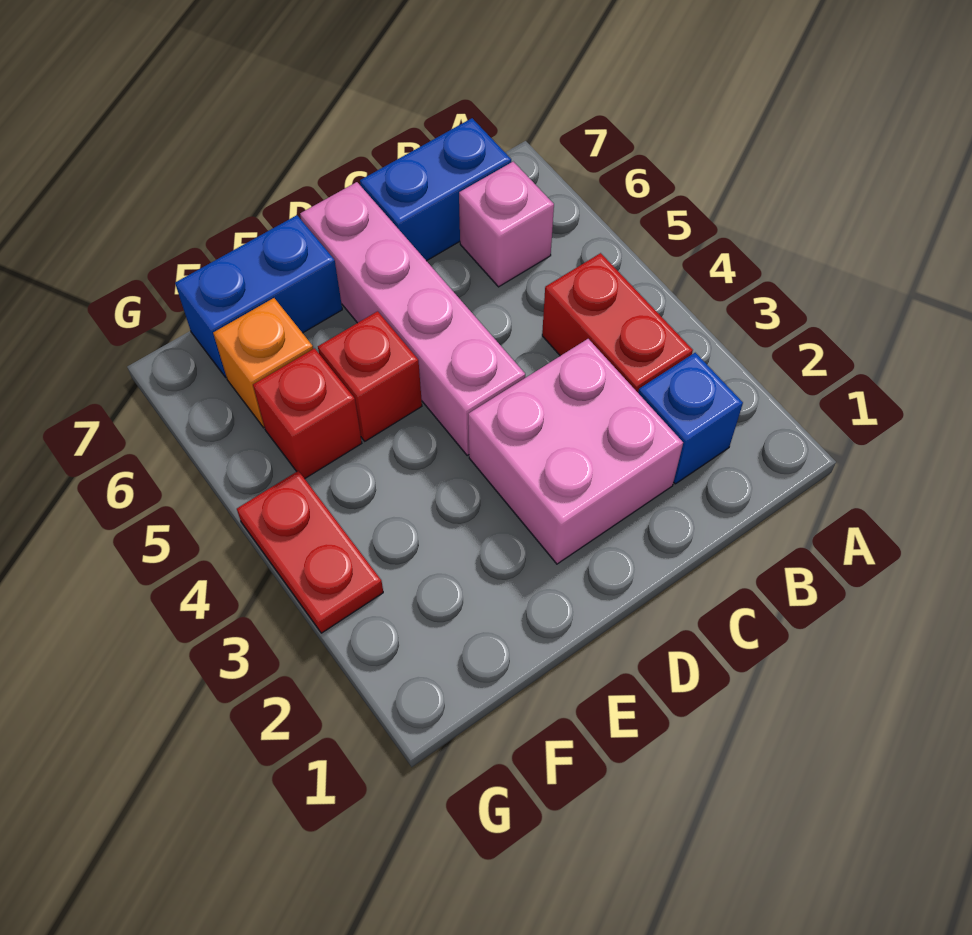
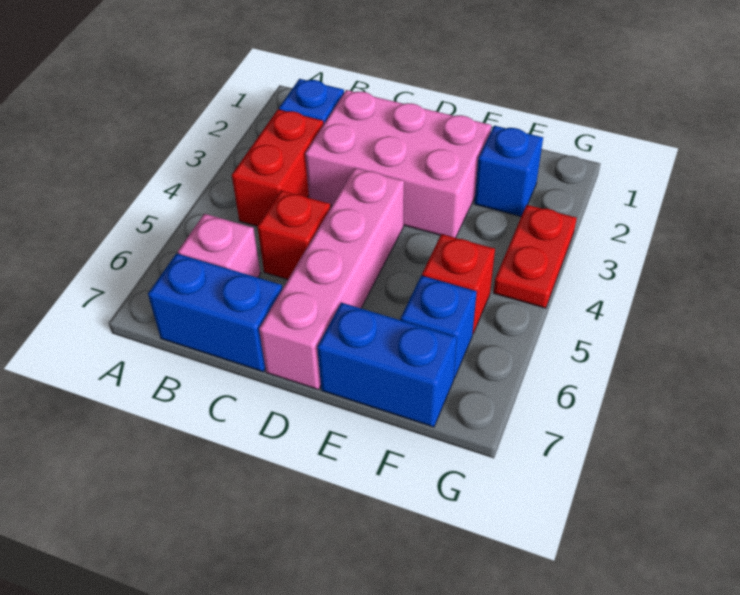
pink brick C2:D3 level 1 -> pink brick C2:E3 level 1
red brick E5 level 1 -> red brick C5 level 1
none -> blue brick F2 level 1
orange brick F6 level 1 -> blue brick F6 level 1

